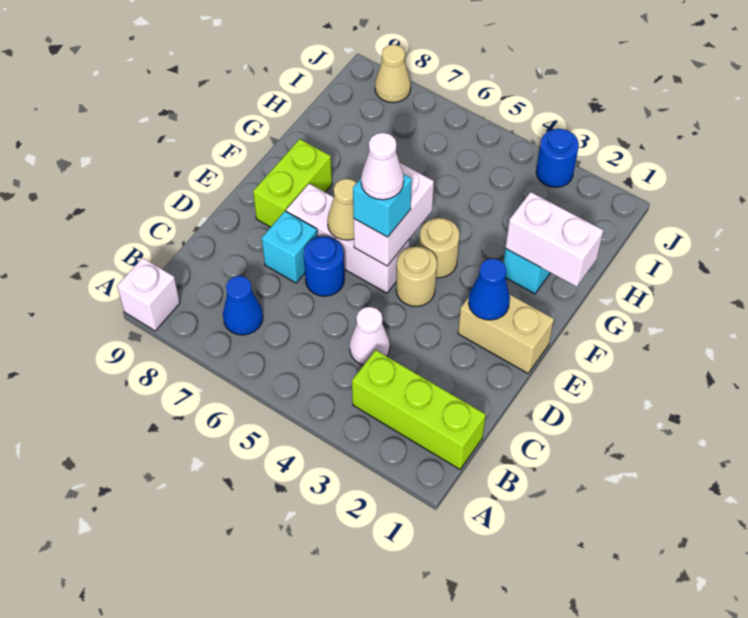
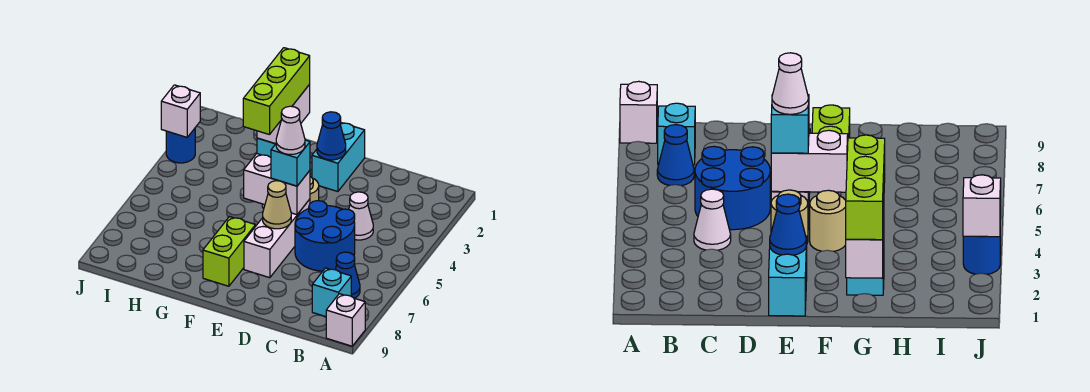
lime brick B1:B3 level 1 -> lime brick G1:G3 level 3
blue round brick D6 level 1 -> blue round brick C5:D6 level 1
cyan brick D7 level 1 -> cyan brick B8 level 1
tan brick E1:E2 level 1 -> cyan brick E1:E2 level 1
lime brick E8:F8 level 1 -> lime brick F7:F8 level 1
none -> white brick J3 level 2
tan cone J8 level 1 -> none

